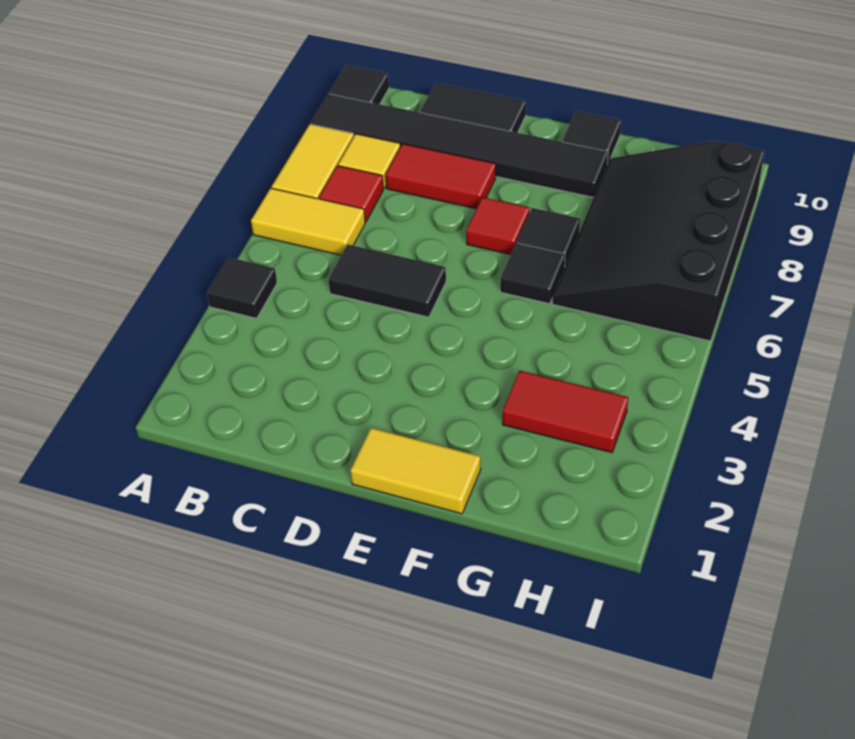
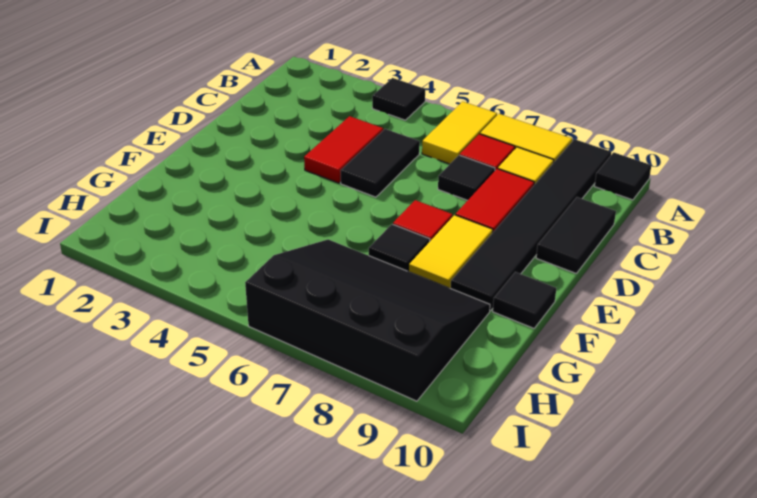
yellow tile E1:F1 level 1 -> yellow tile E8:F8 level 1
black tile F6 level 1 -> black tile C7 level 1
red tile G3:H3 level 1 -> red tile C4:D4 level 1

